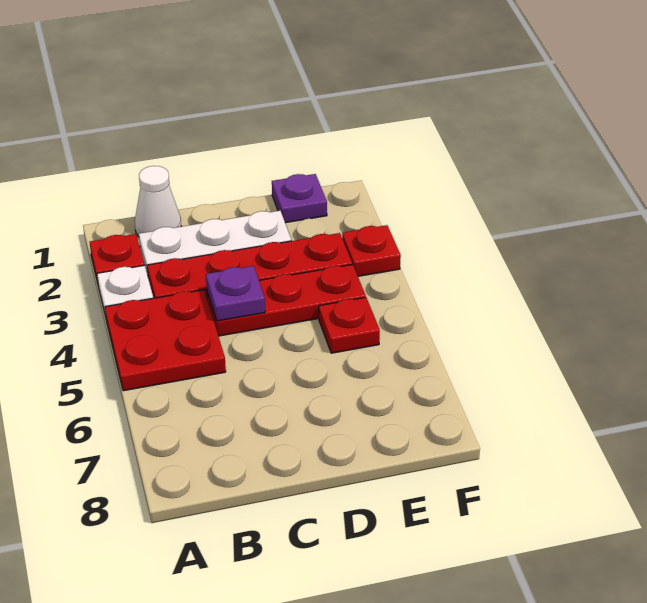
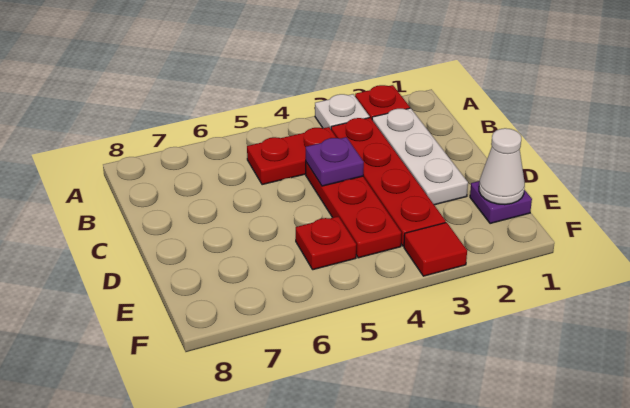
red plate A4:B5 level 1 -> red plate B4:B5 level 1
white cone B1 level 1 -> white cone E1 level 2
red plate F3 level 1 -> red tile F3 level 1

